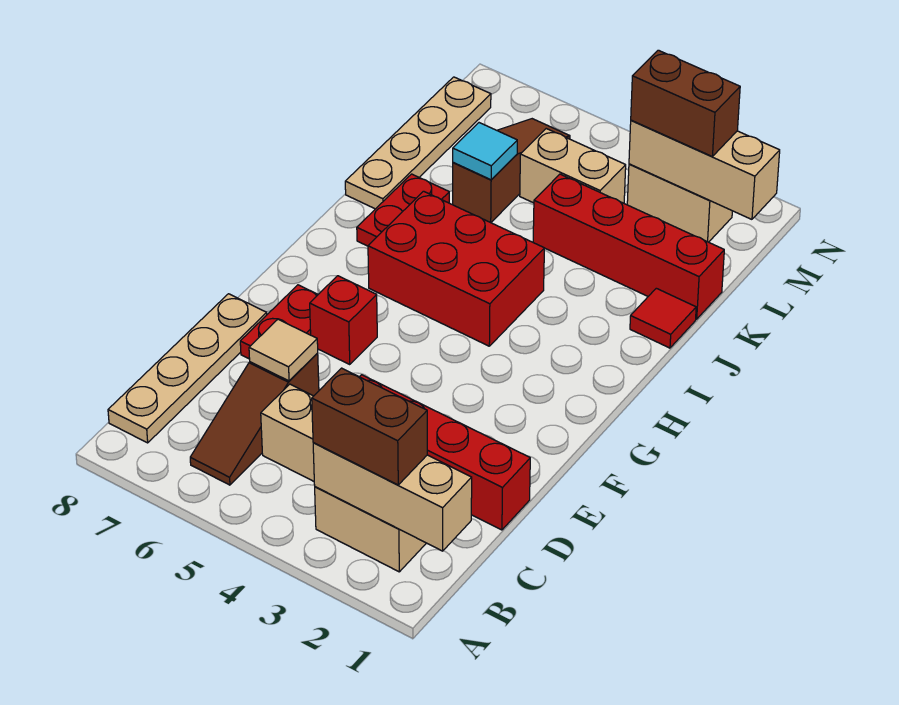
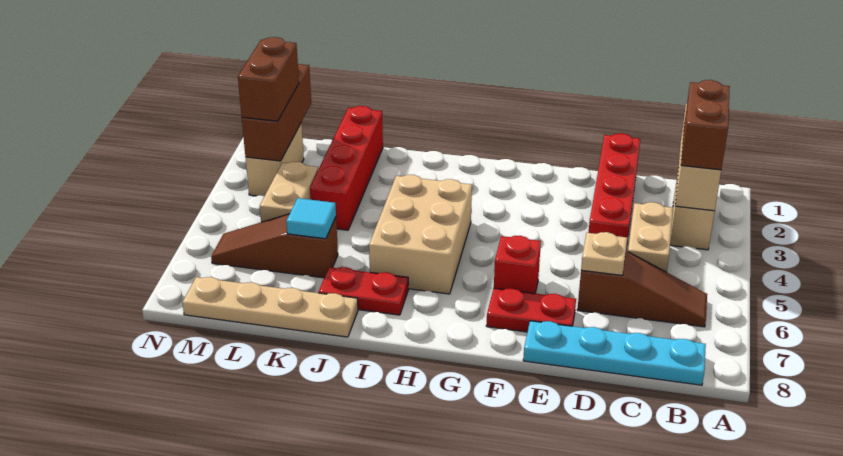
tan plate B8:E8 level 1 -> cyan plate B8:E8 level 1
tan tile D6 level 2 -> tan plate D6 level 2
red brick H4:I6 level 1 -> tan brick H4:I6 level 1
red tile J1 level 1 -> none
tan brick M1:M3 level 2 -> brown brick M1:M3 level 2

